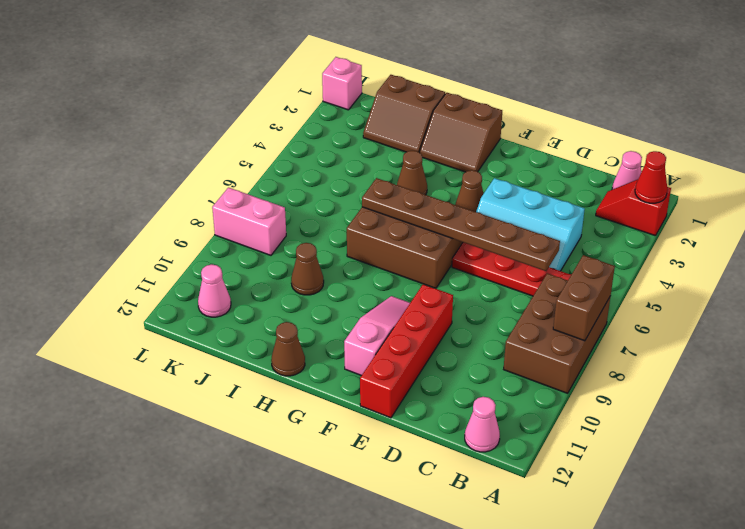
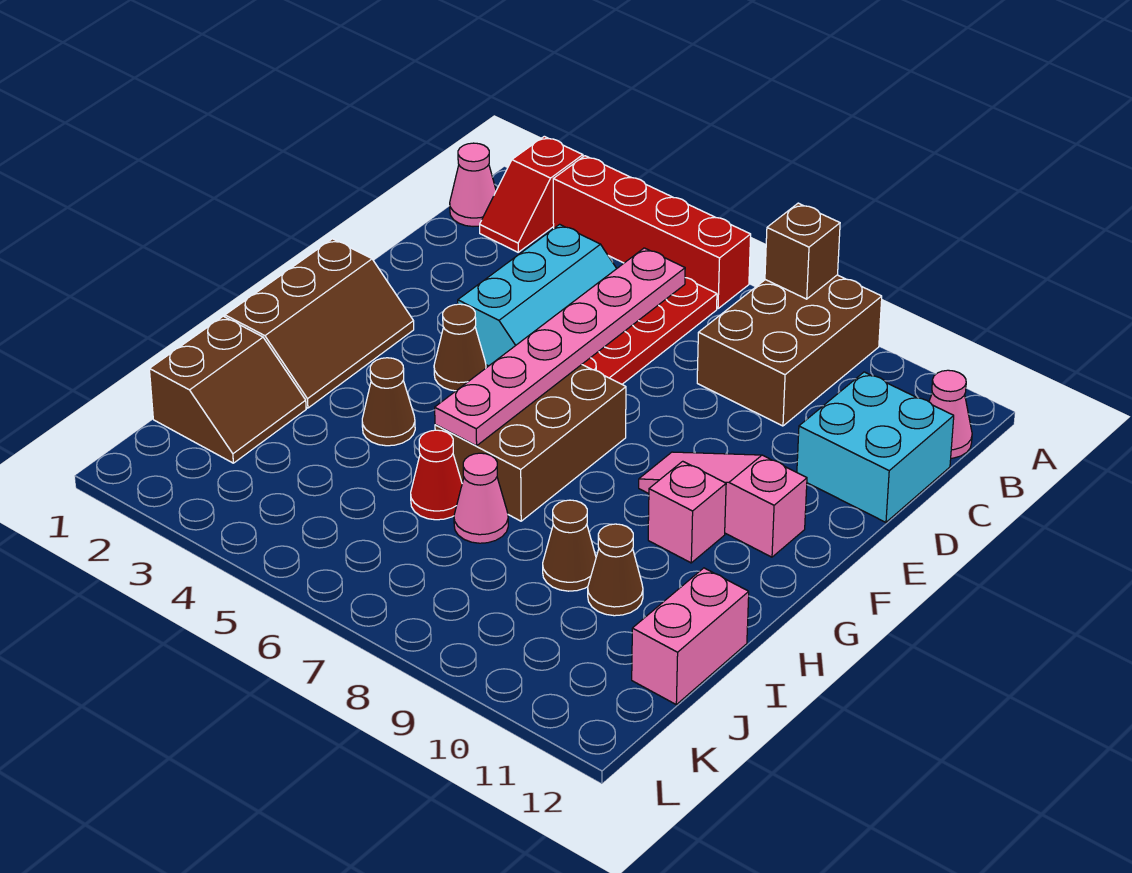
red cone A2 level 2 -> red cone I6 level 1
brown brick A7:B9 level 1 -> brown brick A8:C9 level 1
brown brick A7:A8 level 2 -> brown brick A8 level 2
brown plate C6:H6 level 2 -> pink plate C6:H6 level 2
none -> cyan brick C11:D12 level 1
red brick E9:E12 level 1 -> red brick A3:A6 level 1
brown slope G1:H2 level 1 top 1 -> brown slope F1:H2 level 1 top 1
brown cone H12 level 1 -> brown cone I10 level 1
pink brick K8:L8 level 1 -> pink brick I12:J12 level 1
pink cone K11 level 1 -> pink cone I7 level 1
pink brick L1 level 1 -> pink brick G10 level 1

